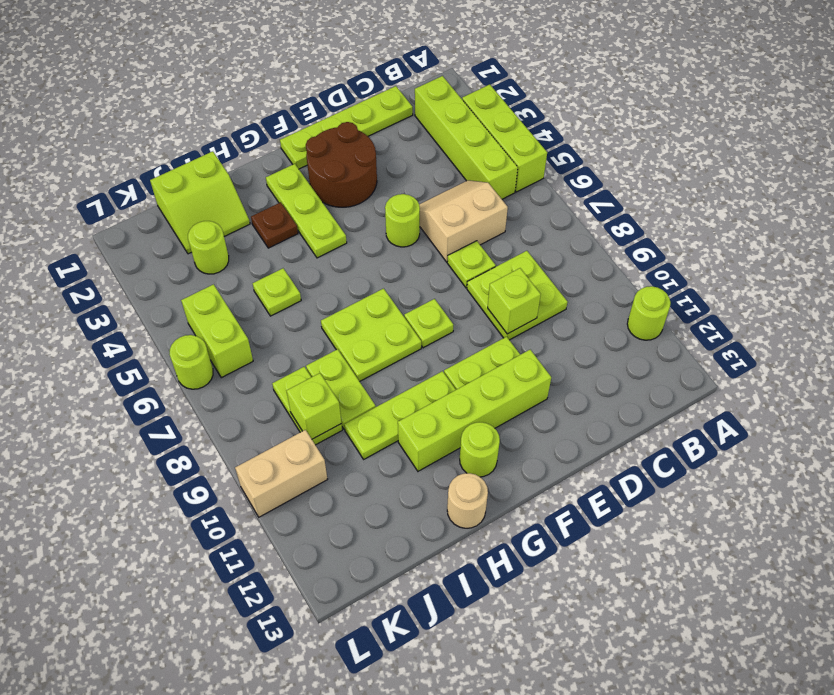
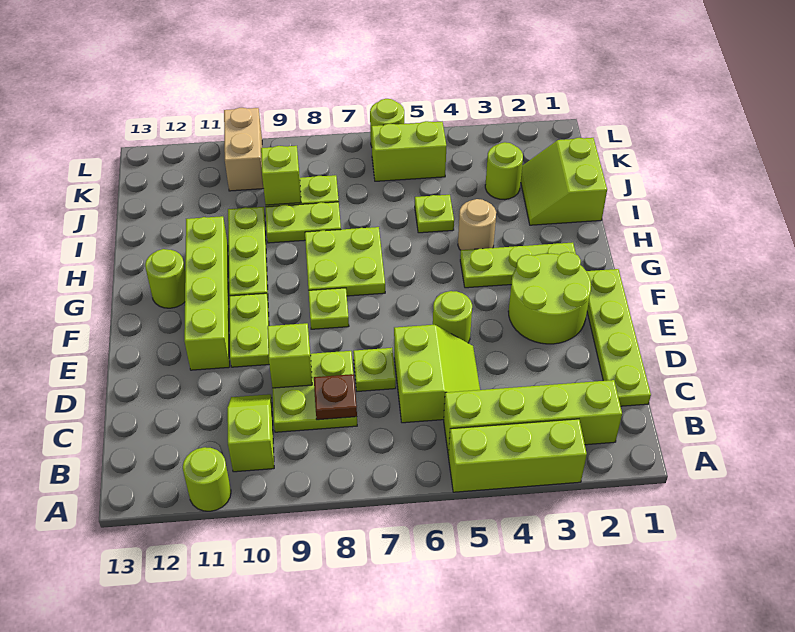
none -> lime slope B10:C10 level 1 top B
tan slope C5:D6 level 1 top 6 -> lime slope C5:D6 level 1 top 6
brown round brick E2:F3 level 1 -> lime round brick E2:F3 level 1
brown plate H3 level 1 -> brown plate C8 level 2
tan round brick H13 level 1 -> tan round brick H4 level 1

